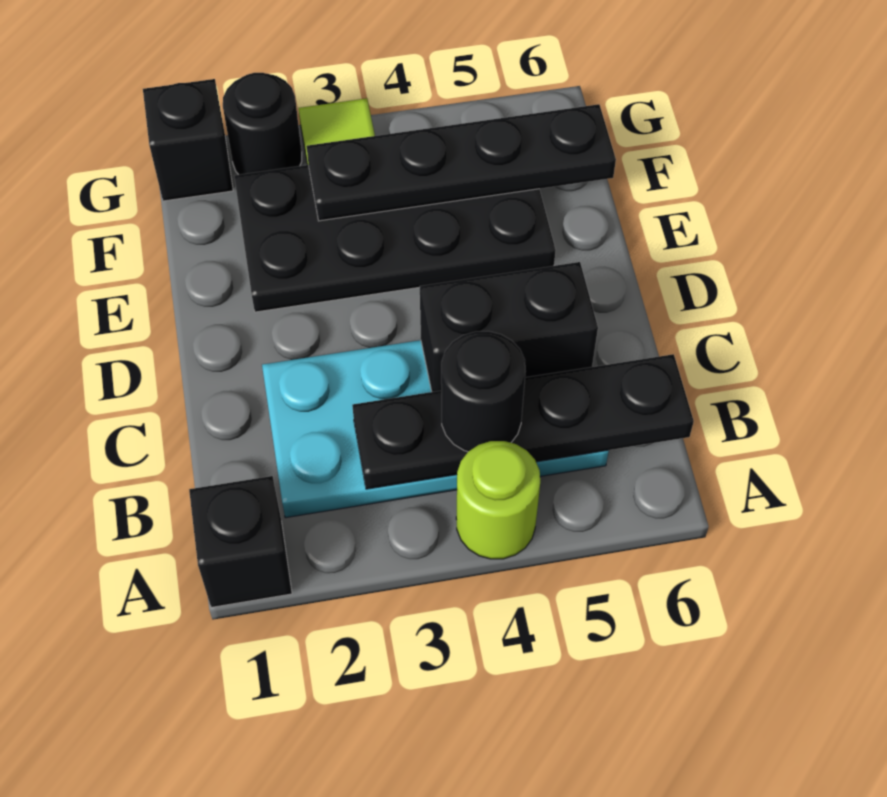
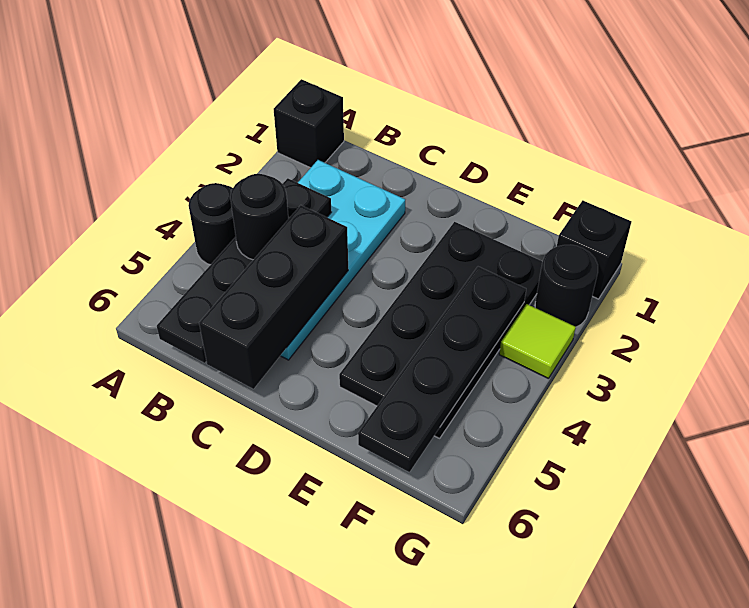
lime round brick A4 level 1 -> black round brick A4 level 1
black brick C4:C5 level 2 -> black brick C4:C6 level 2

